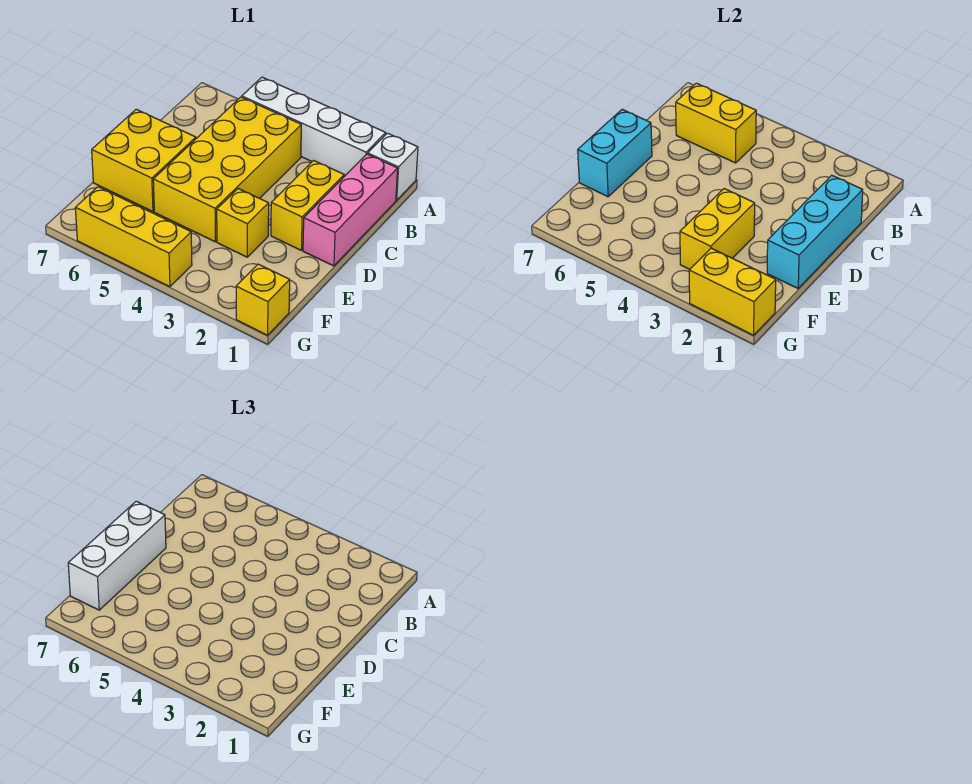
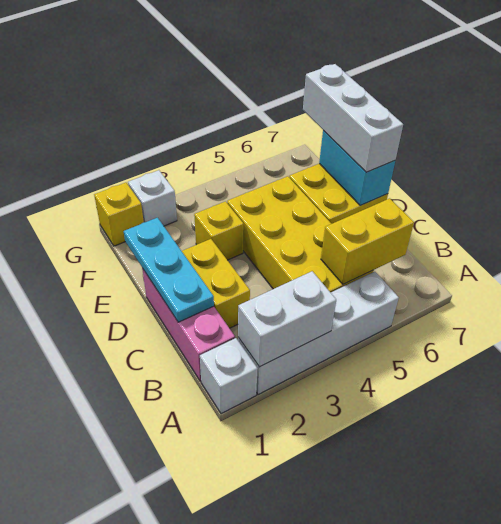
none -> white brick A2:A3 level 2
cyan brick C1:E1 level 2 -> cyan plate C1:E1 level 2
yellow brick E3:F3 level 2 -> none
yellow brick G1:G2 level 2 -> none
none -> white brick G2 level 1
yellow brick G4:G6 level 1 -> none

